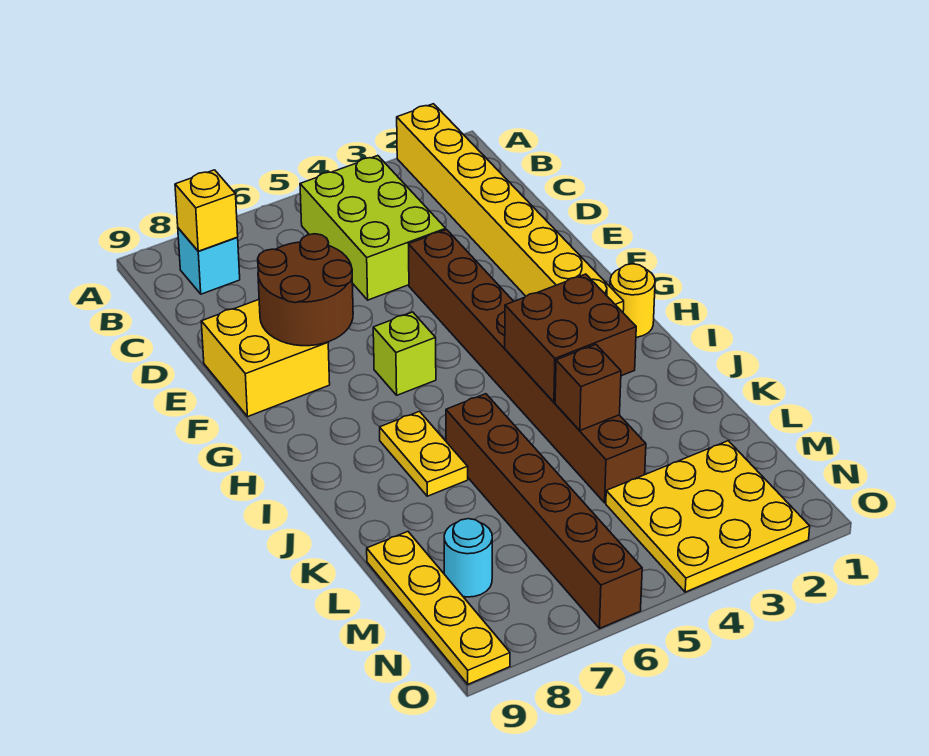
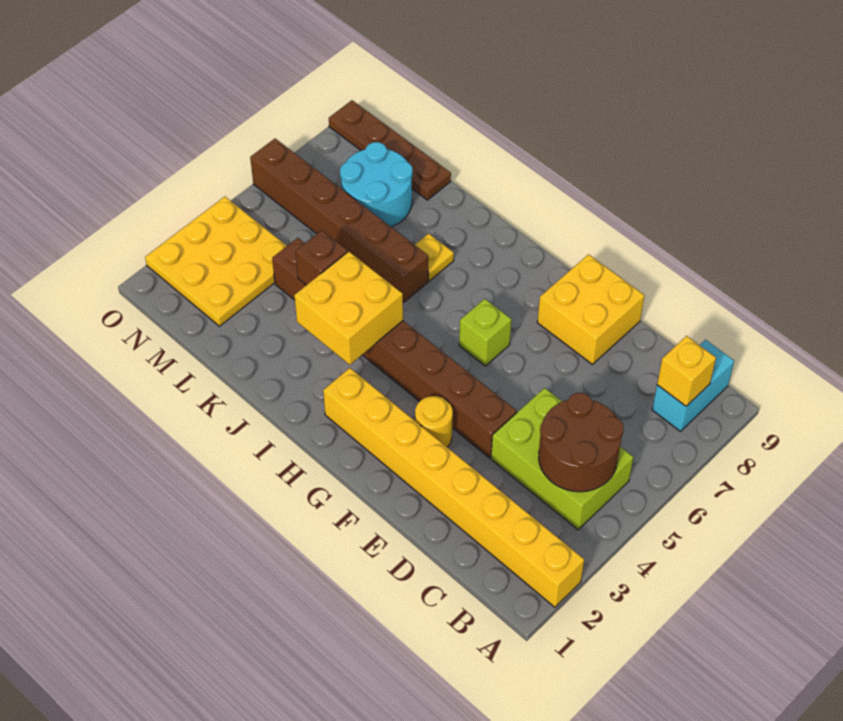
cyan brick B8 level 1 -> cyan brick B8:B9 level 1
brown round brick E7:F8 level 2 -> brown round brick B4:C5 level 2
yellow round brick H1 level 1 -> yellow round brick F3 level 1
brown brick I3:J4 level 2 -> yellow brick I3:J4 level 2
yellow plate I7:J7 level 1 -> yellow plate J7 level 1
yellow plate L9:O9 level 1 -> brown plate L9:O9 level 1
cyan round brick M8 level 1 -> cyan round brick L7:M8 level 1

